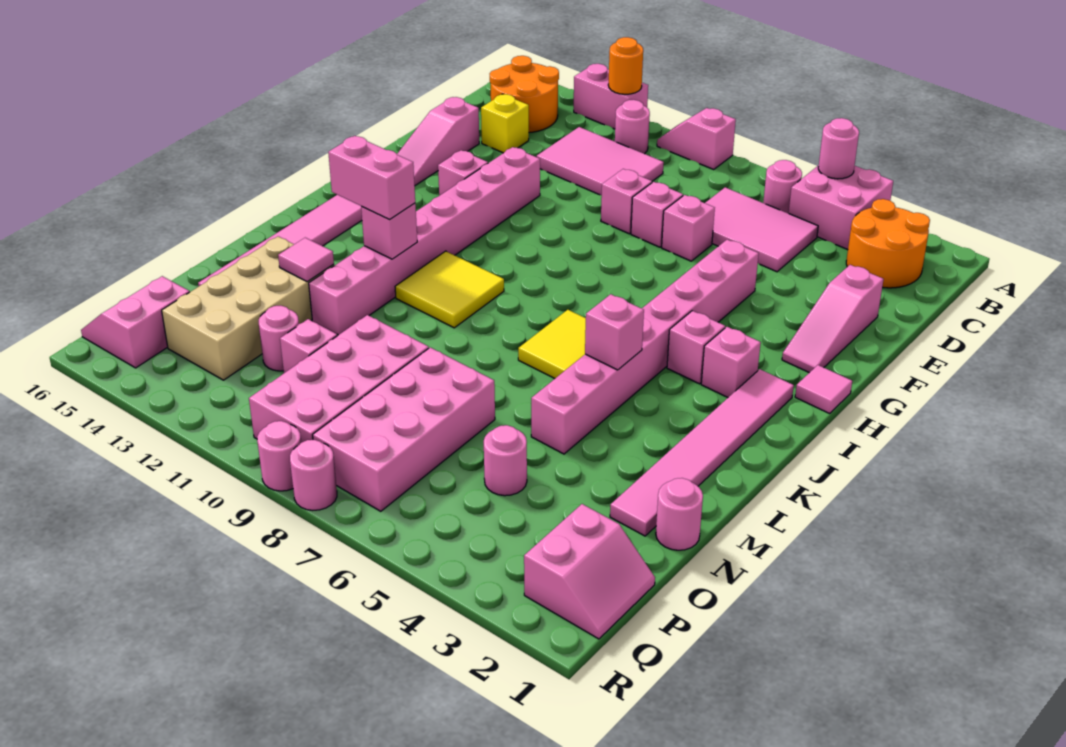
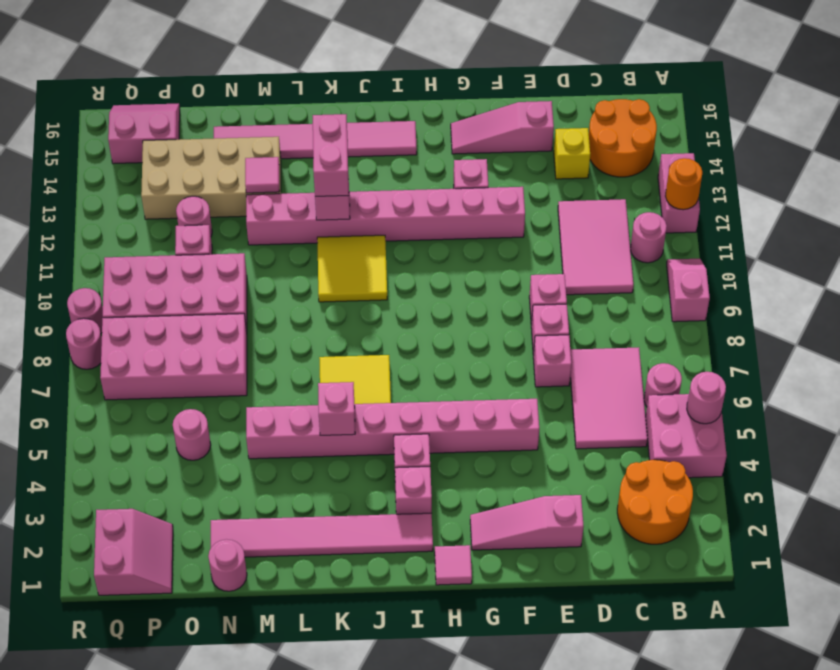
pink slope P1:Q2 level 1 top 2 -> pink slope P1:Q2 level 1 top Q

